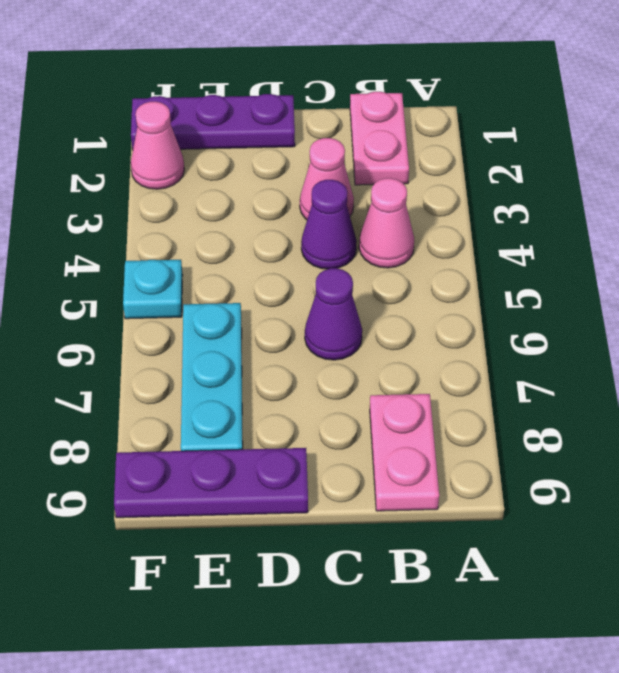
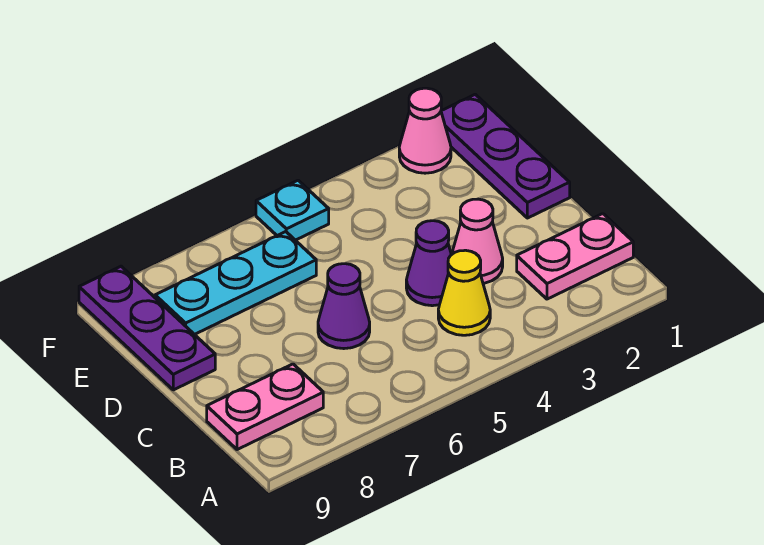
pink cone B4 level 1 -> yellow cone B4 level 1

